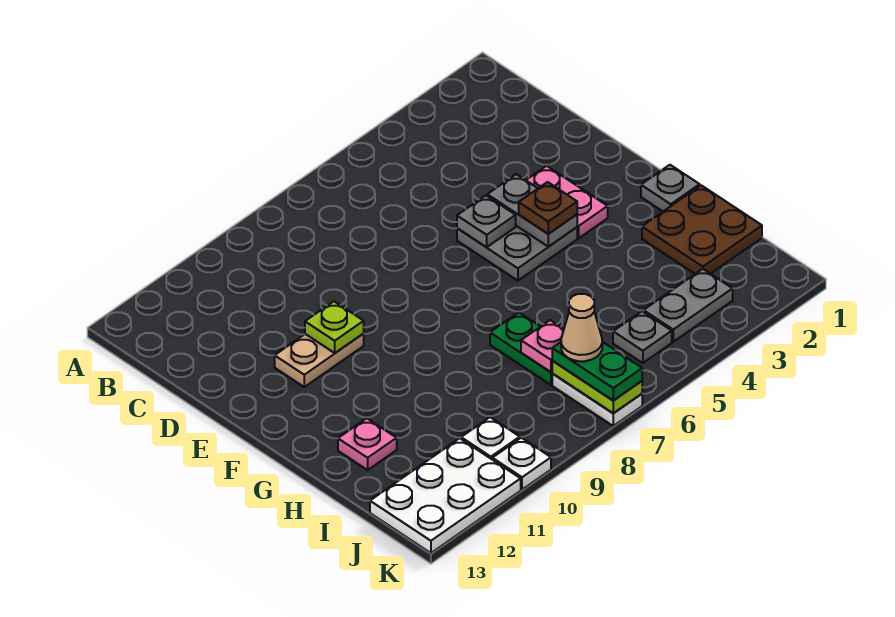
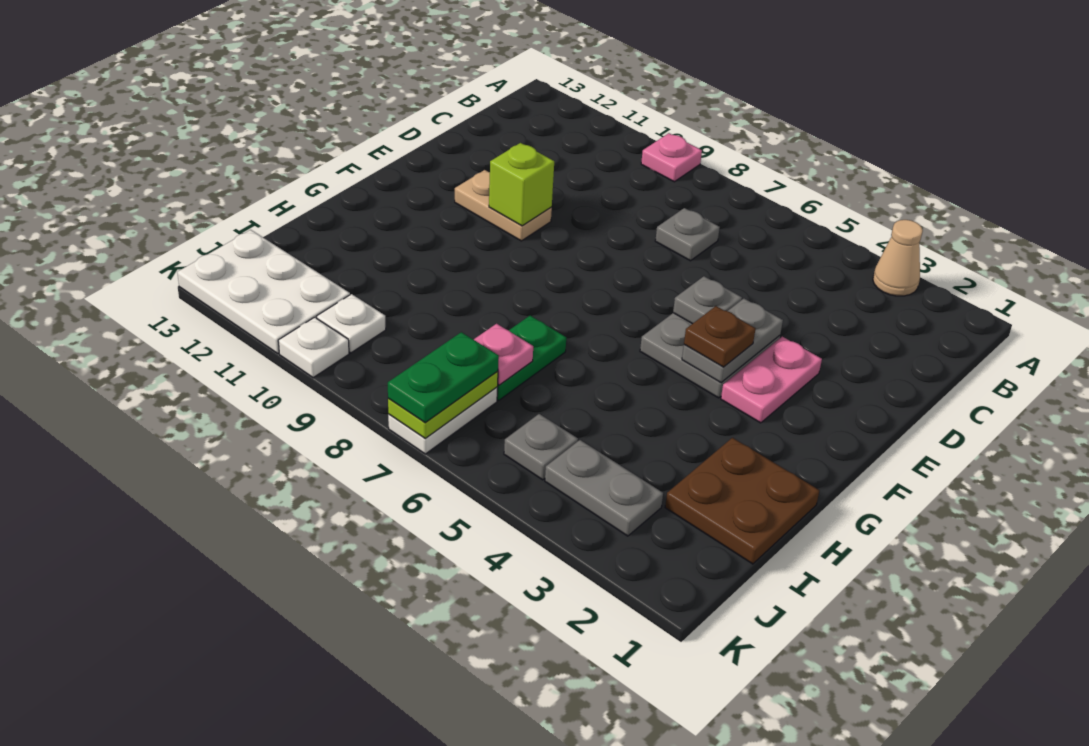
lime plate E10 level 2 -> lime brick E10 level 2
grey plate G1 level 1 -> grey plate C7 level 1
pink plate H12 level 1 -> pink plate A9 level 1
tan cone J7 level 4 -> tan cone A3 level 1

